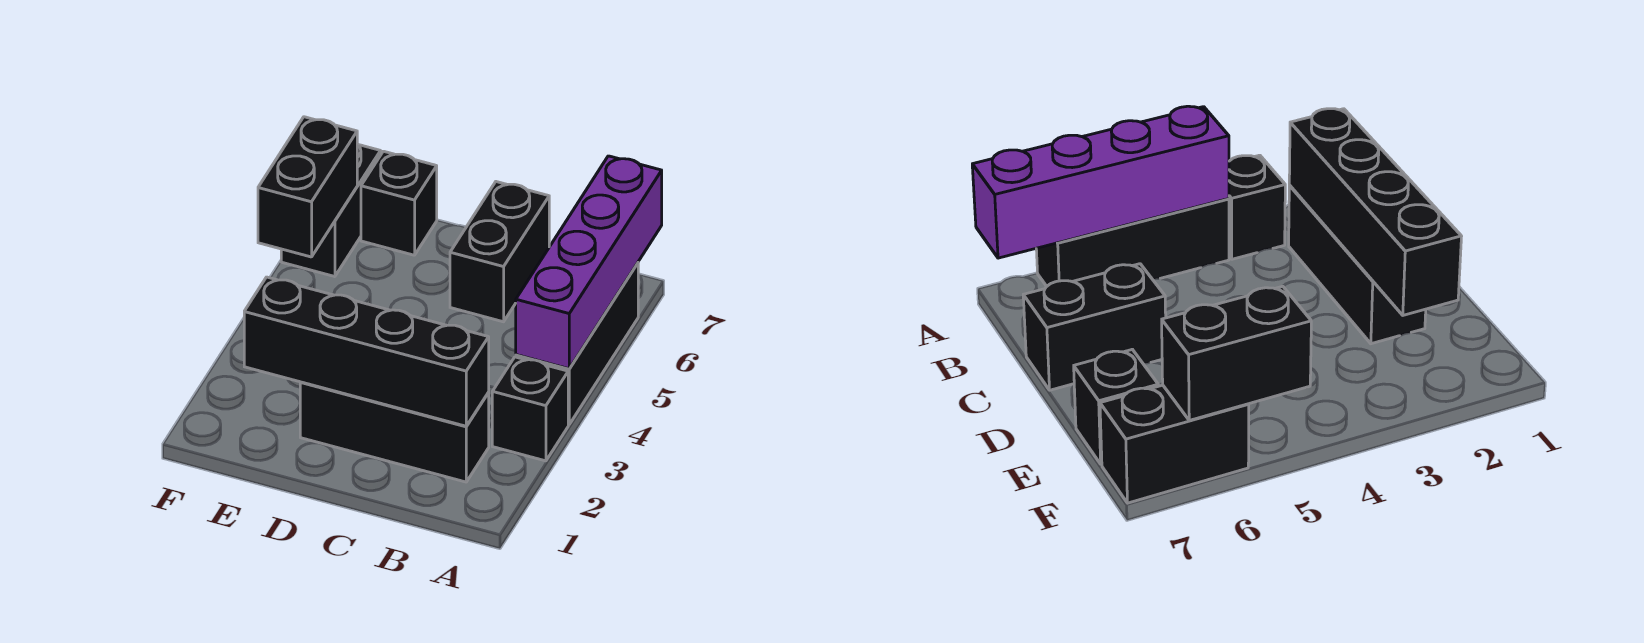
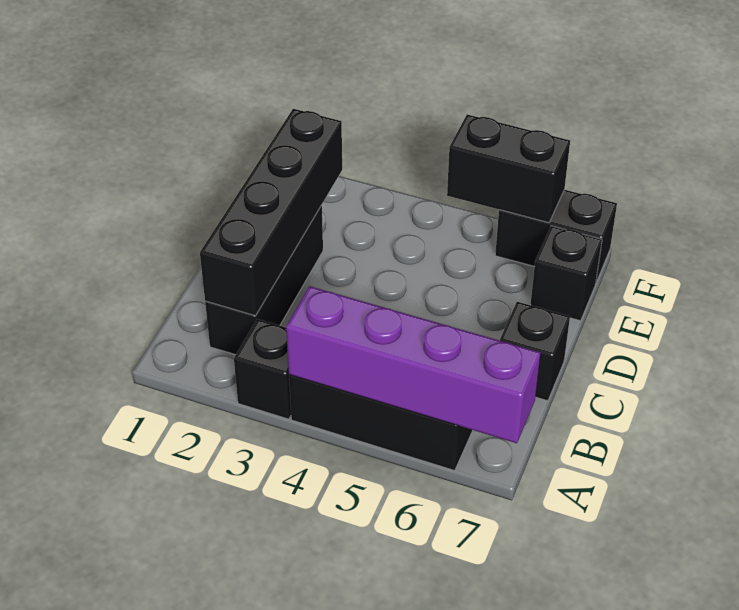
black brick C6:C7 level 1 -> black brick C7 level 1

